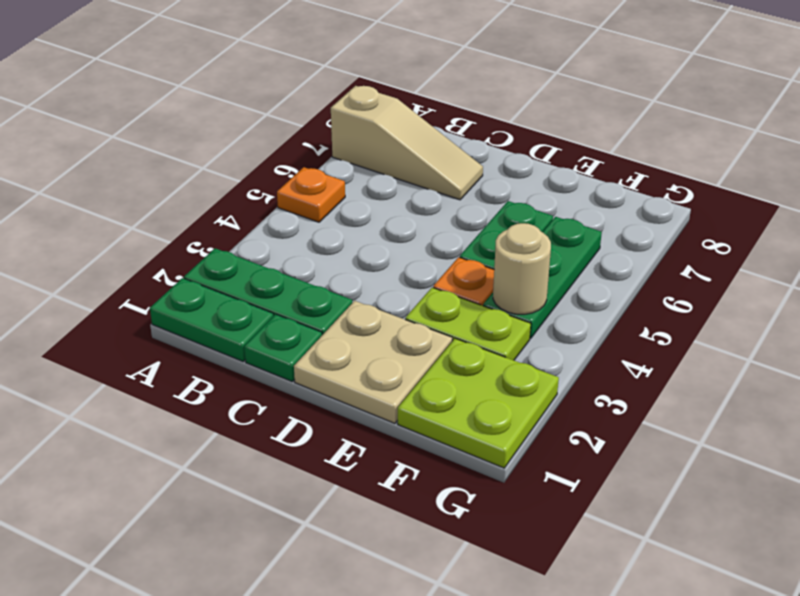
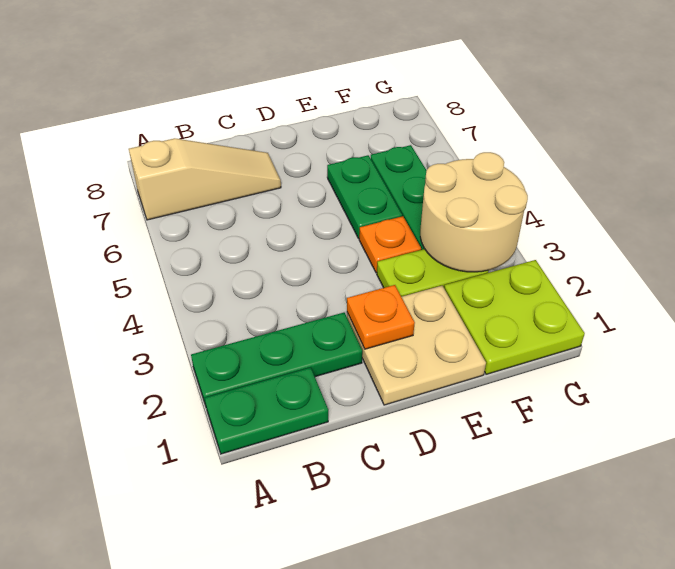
orange plate A5 level 1 -> orange plate D2 level 2
green plate C1 level 1 -> none
tan round brick F4 level 2 -> tan round brick F3:G4 level 2

